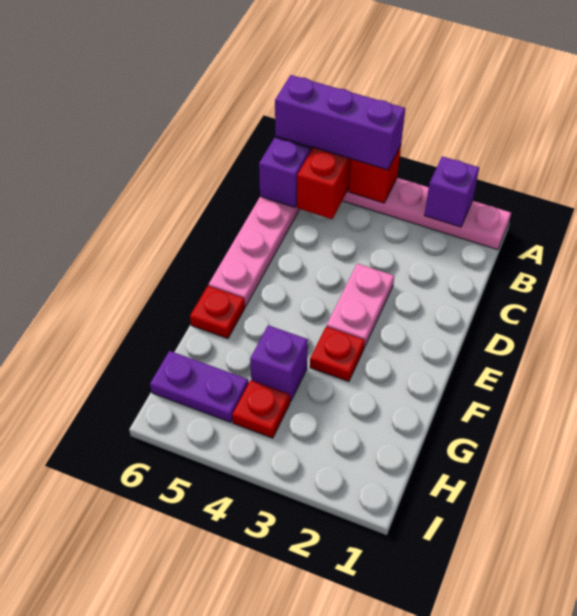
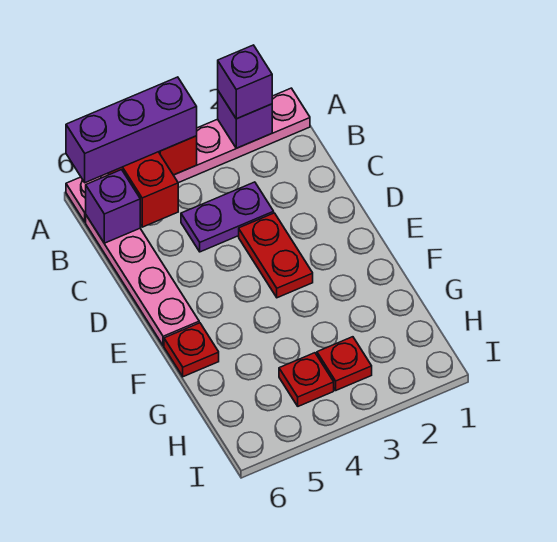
pink plate D3:E3 level 1 -> red plate D3:E3 level 1
red plate F3 level 1 -> red plate H3 level 1
purple brick G4 level 1 -> purple brick A2 level 3
purple plate H5:H6 level 1 -> purple plate C3:C4 level 1

